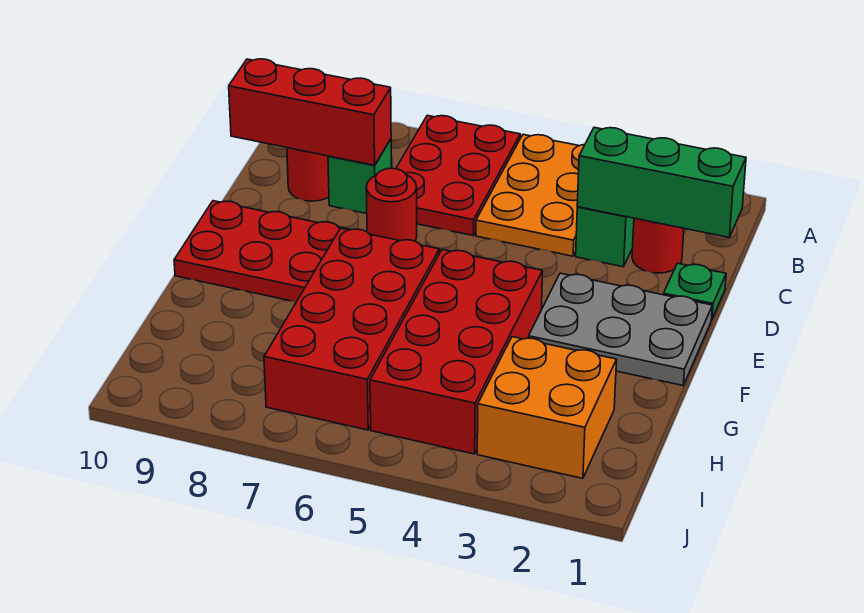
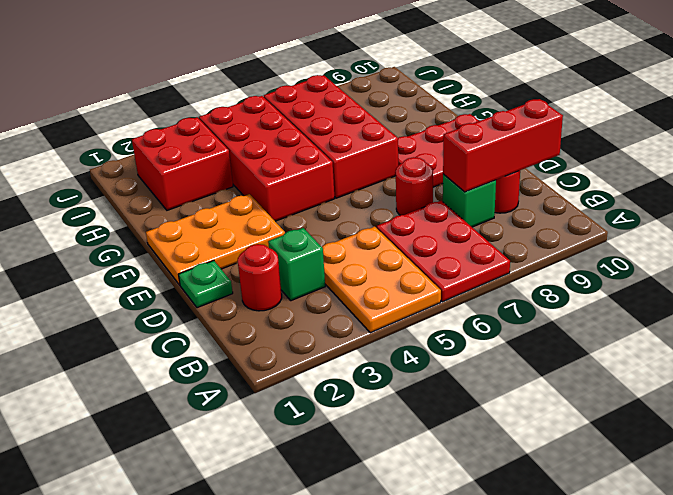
green brick C1:C3 level 2 -> none
grey plate E1:F3 level 1 -> orange plate E1:F3 level 1
orange brick H2:I3 level 1 -> red brick H2:I3 level 1

